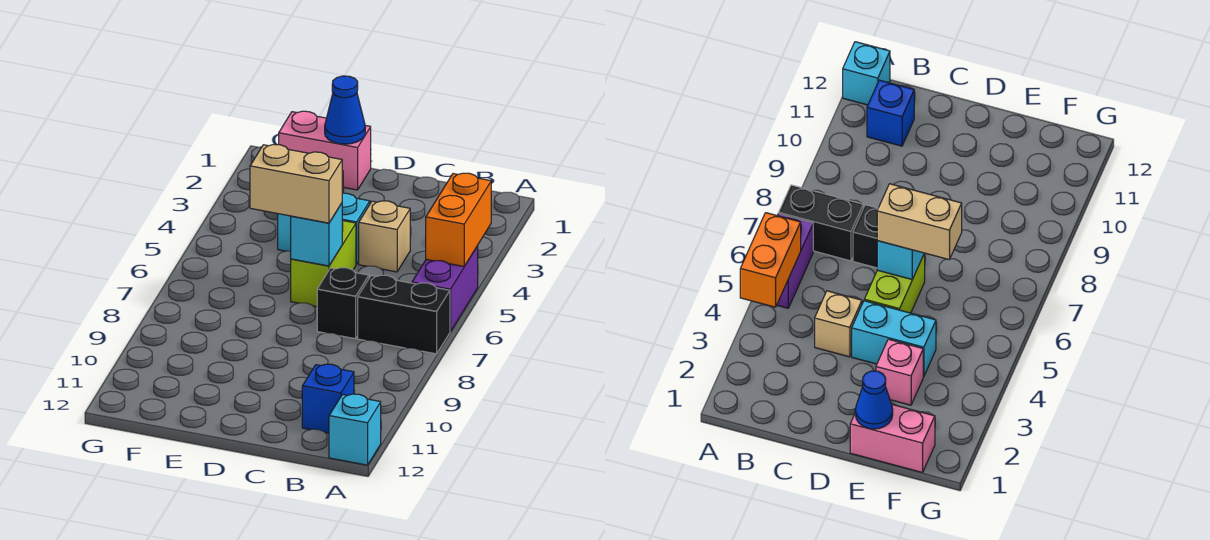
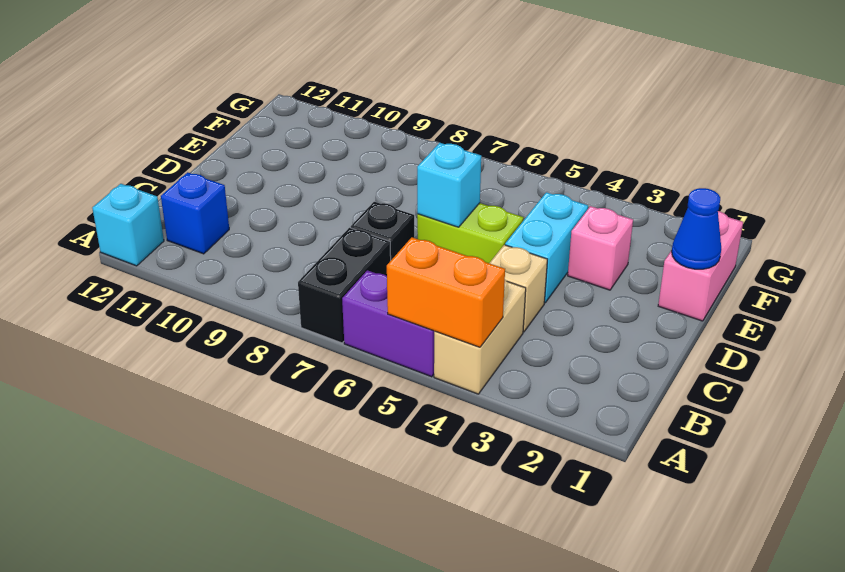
tan brick D6:E6 level 3 -> tan brick A4:B4 level 1

